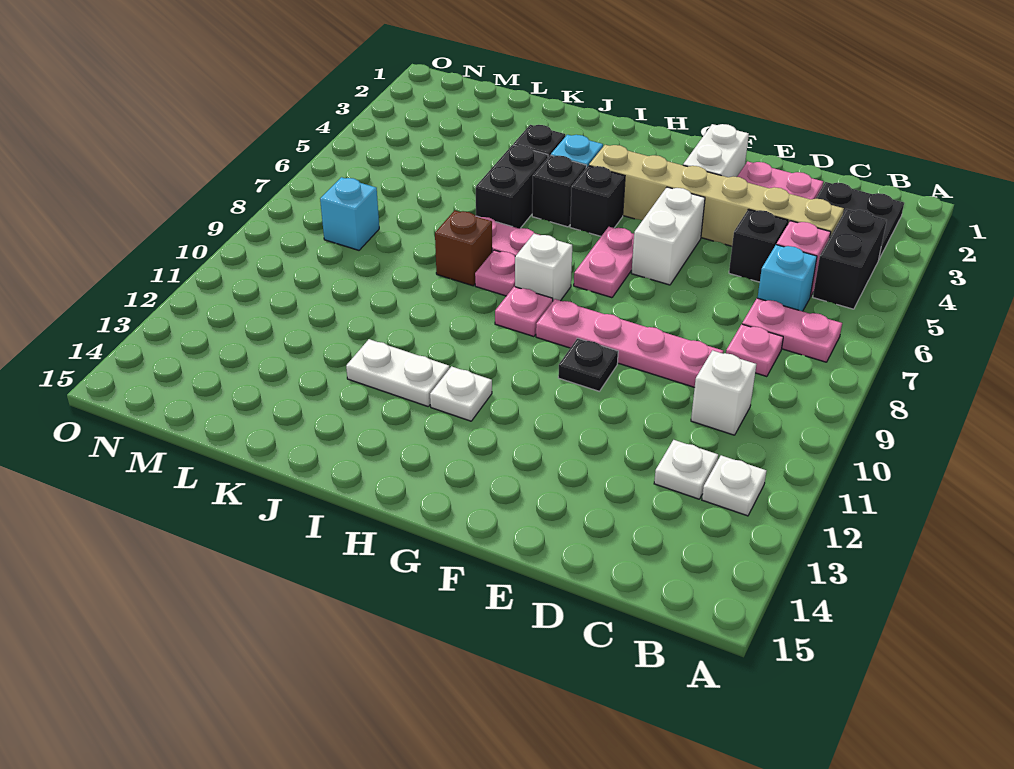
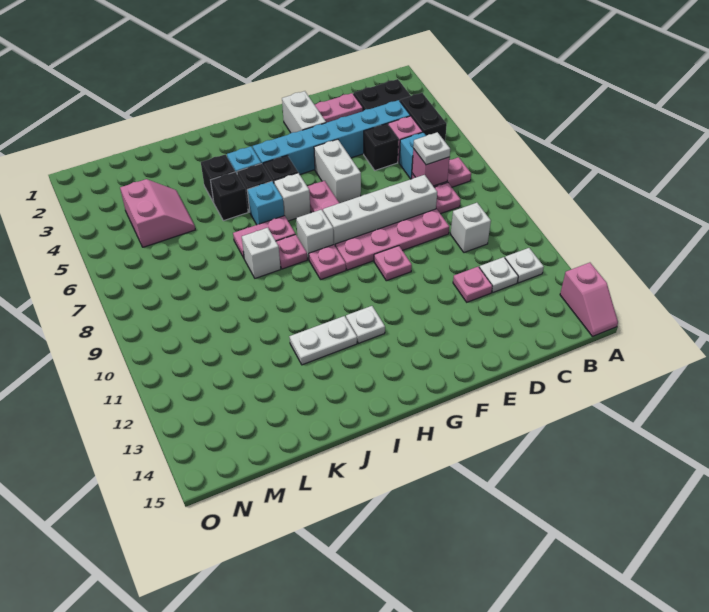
none -> pink slope A14:A15 level 1 top 14
tan brick C4:H4 level 1 -> cyan brick C4:H4 level 1
none -> pink brick C7 level 2
none -> white plate C7 level 3
none -> white brick D8:G8 level 1
none -> pink plate D12 level 1
black plate F10 level 1 -> pink plate F10 level 1
none -> white brick H6 level 1
black brick J5:J6 level 1 -> black brick J5 level 1
brown brick J8 level 1 -> white brick J8 level 1
none -> pink slope L4:M5 level 1 top M
cyan brick M8 level 1 -> cyan brick I6 level 1

